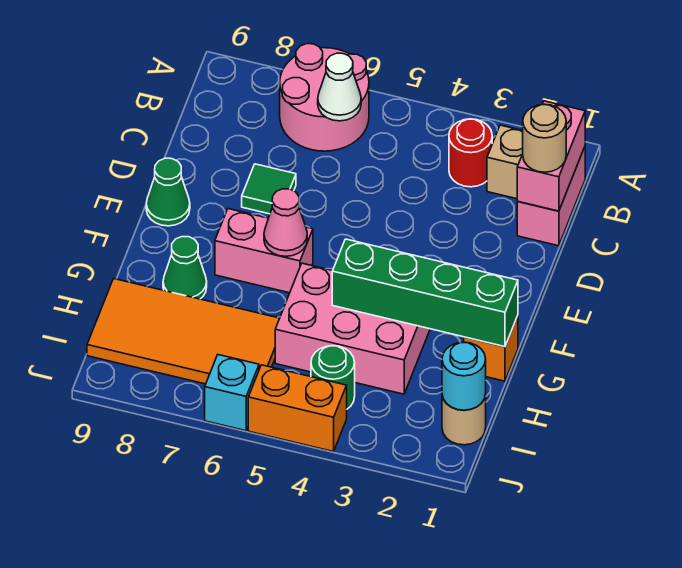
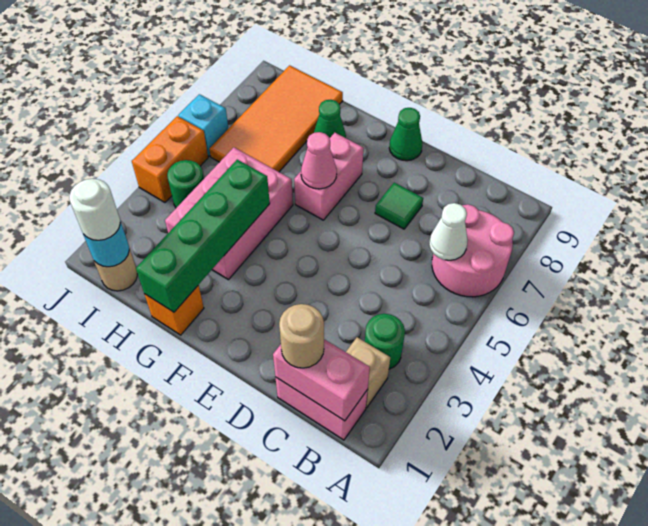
red round brick B3 level 1 -> green round brick B3 level 1
none -> white round brick I1 level 3

